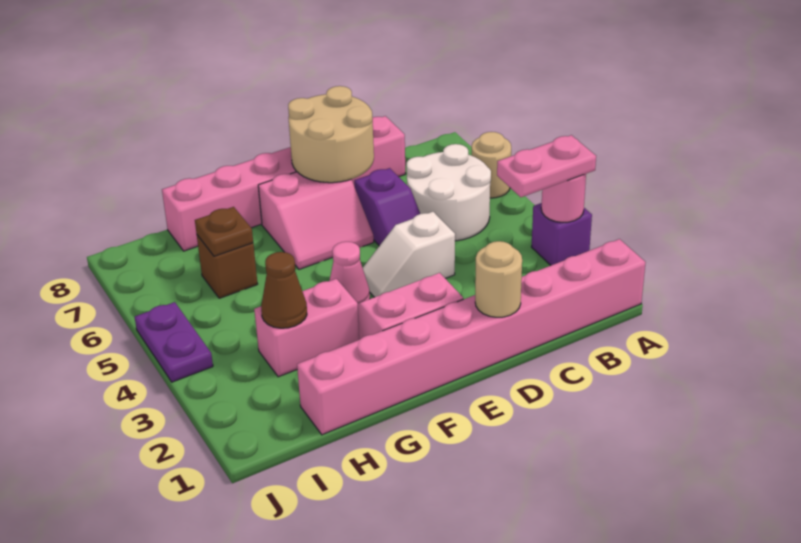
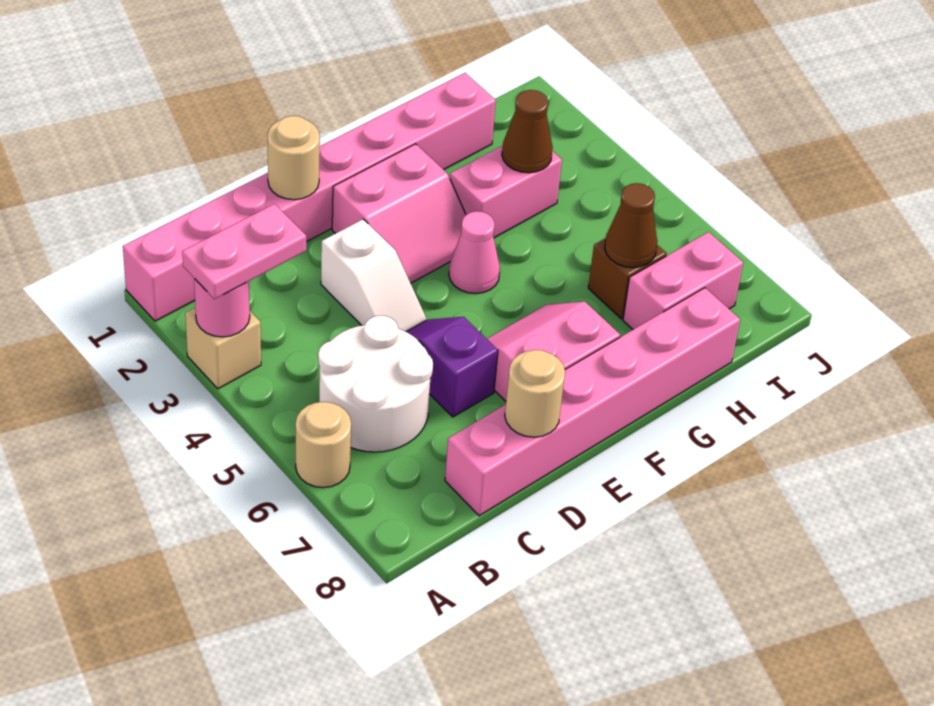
purple brick A3 level 1 -> tan brick A3 level 1
white slope D4:E4 level 1 top D -> white slope D3:D4 level 1 top 3
tan round brick D7:E8 level 2 -> tan round brick D8 level 2
brown plate H6 level 2 -> brown cone H6 level 2
none -> pink brick H7:I7 level 1
purple plate J4:J5 level 1 -> none

